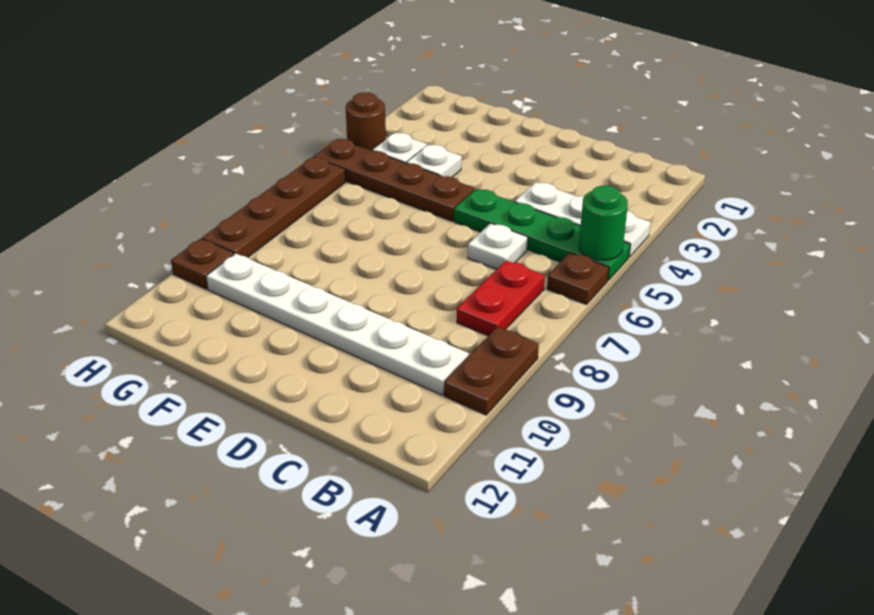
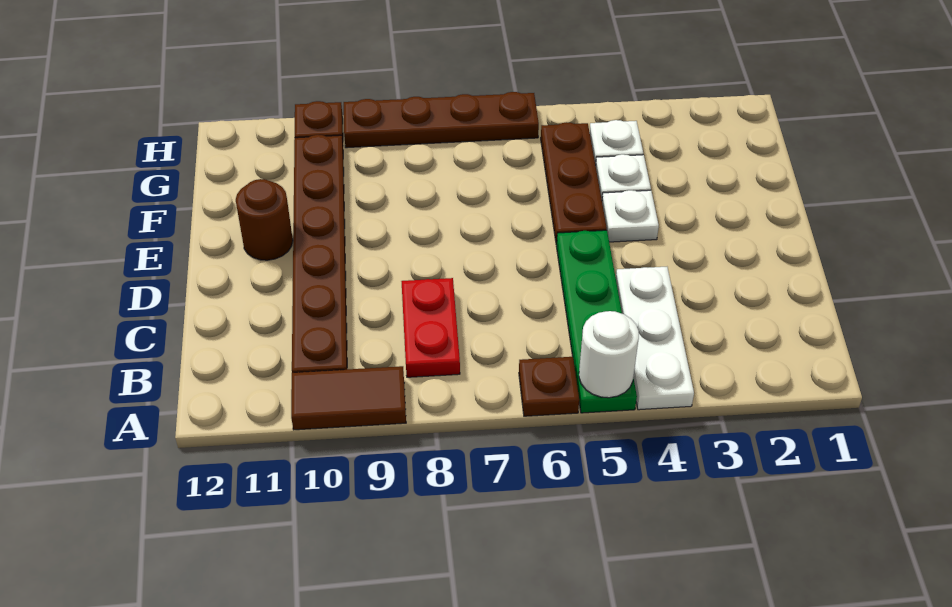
green round brick A5 level 2 -> white round brick A5 level 2
brown plate A9:A10 level 1 -> brown tile A9:A10 level 1
red plate B7:B8 level 1 -> red plate B8:C8 level 1
white plate B10:G10 level 1 -> brown plate B10:G10 level 1
white plate C6 level 1 -> white plate E4 level 1
brown plate E5:H5 level 1 -> brown plate E5:G5 level 1
brown round brick H4 level 1 -> brown round brick E11 level 1

